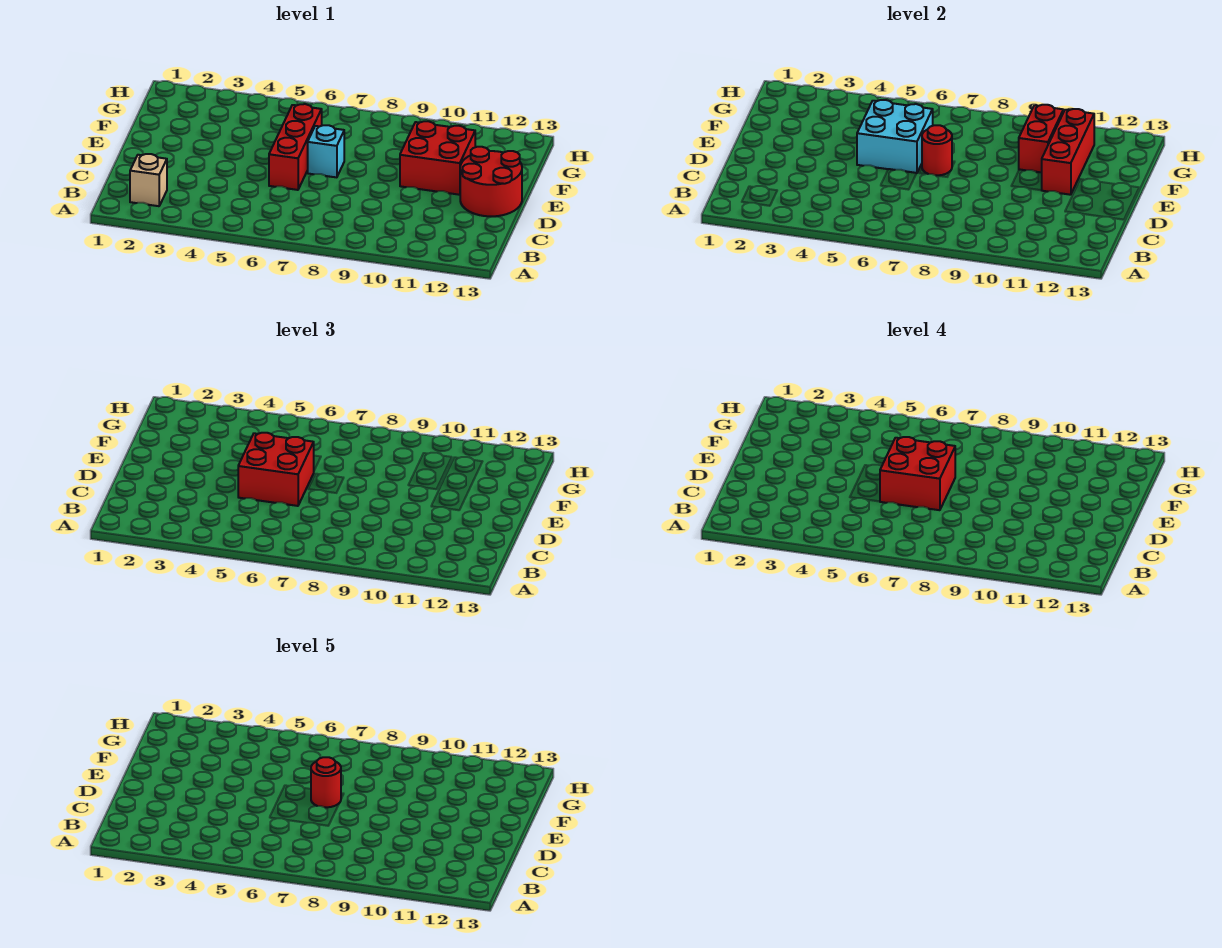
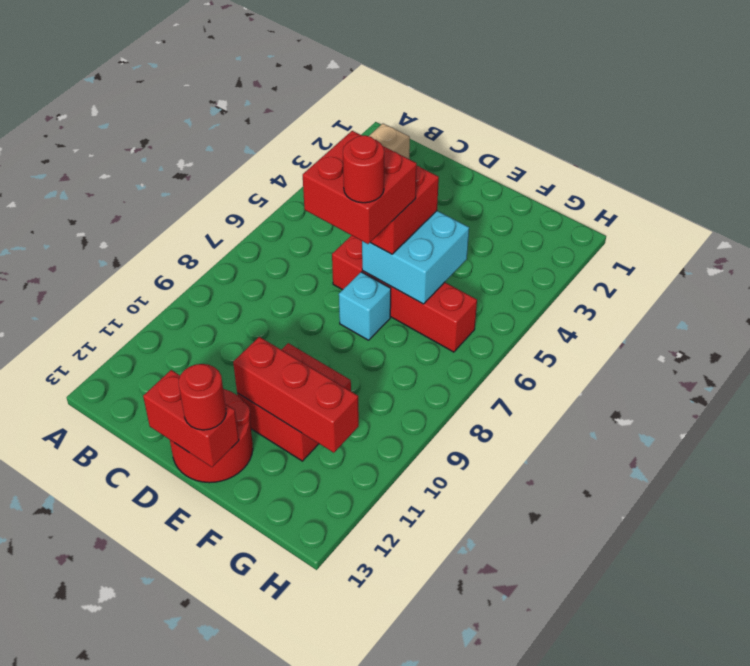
red brick D6:F6 level 1 -> red brick D6:G6 level 1
red round brick E7 level 2 -> red round brick E13 level 3
red brick F10:G10 level 2 -> red brick D13:E13 level 2

